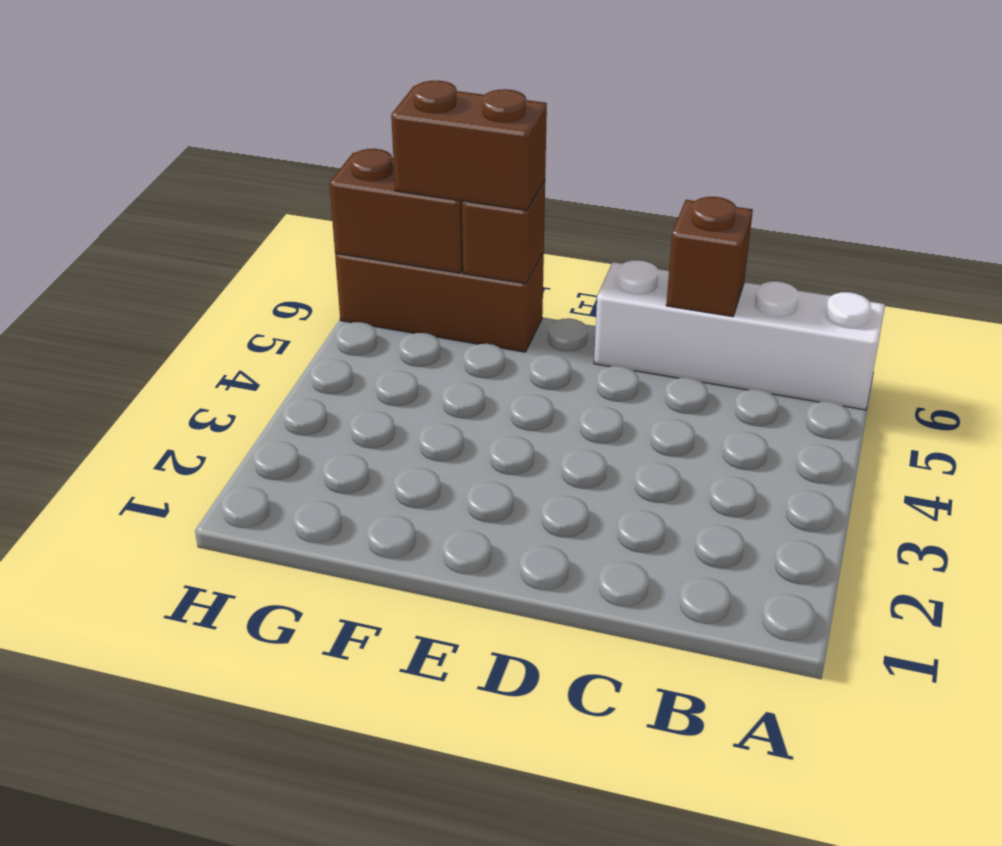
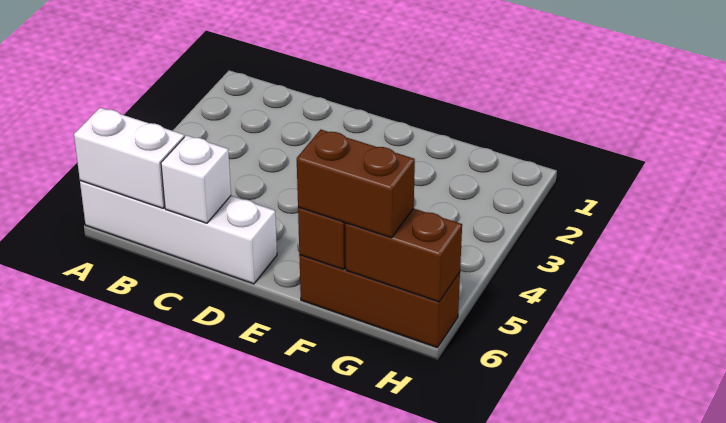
none -> white brick A6:B6 level 2
brown brick C6 level 2 -> white brick C6 level 2

